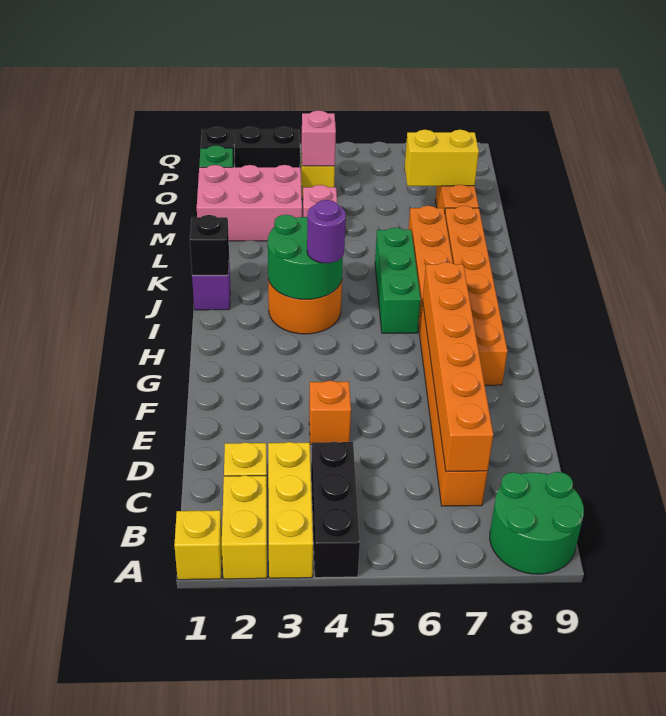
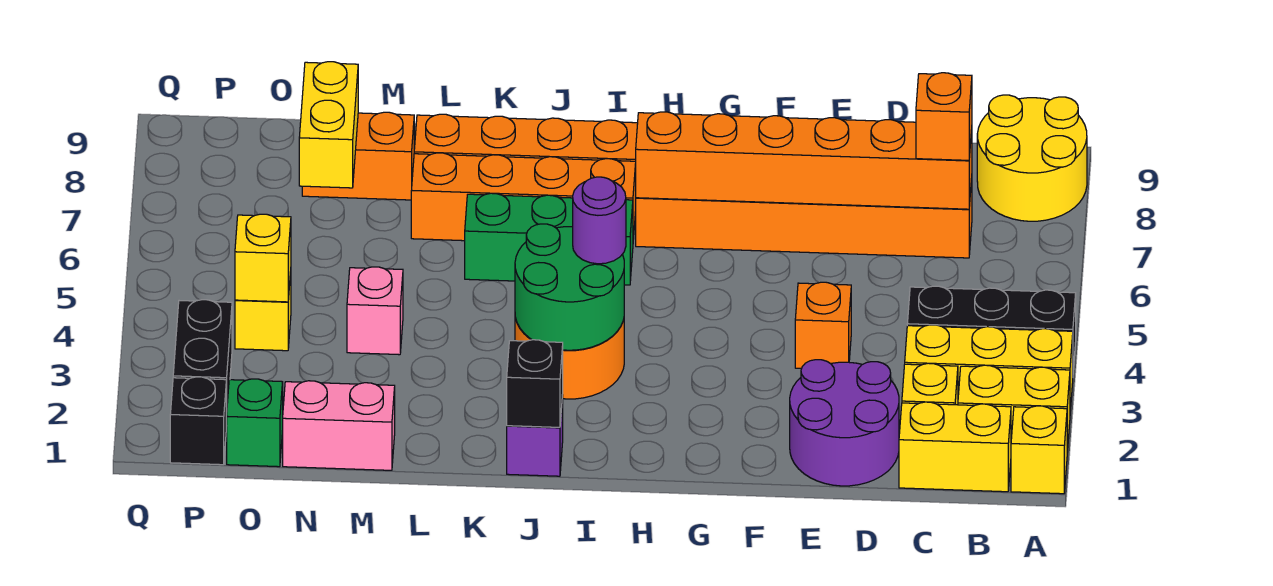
green round brick A8:B9 level 1 -> yellow round brick A8:B9 level 1
none -> yellow brick B1:C1 level 1
none -> orange brick C7 level 3
none -> purple round brick D1:E2 level 1
pink brick M1:N3 level 1 -> pink brick M1:N1 level 1
pink brick O4 level 2 -> yellow brick O4 level 2

